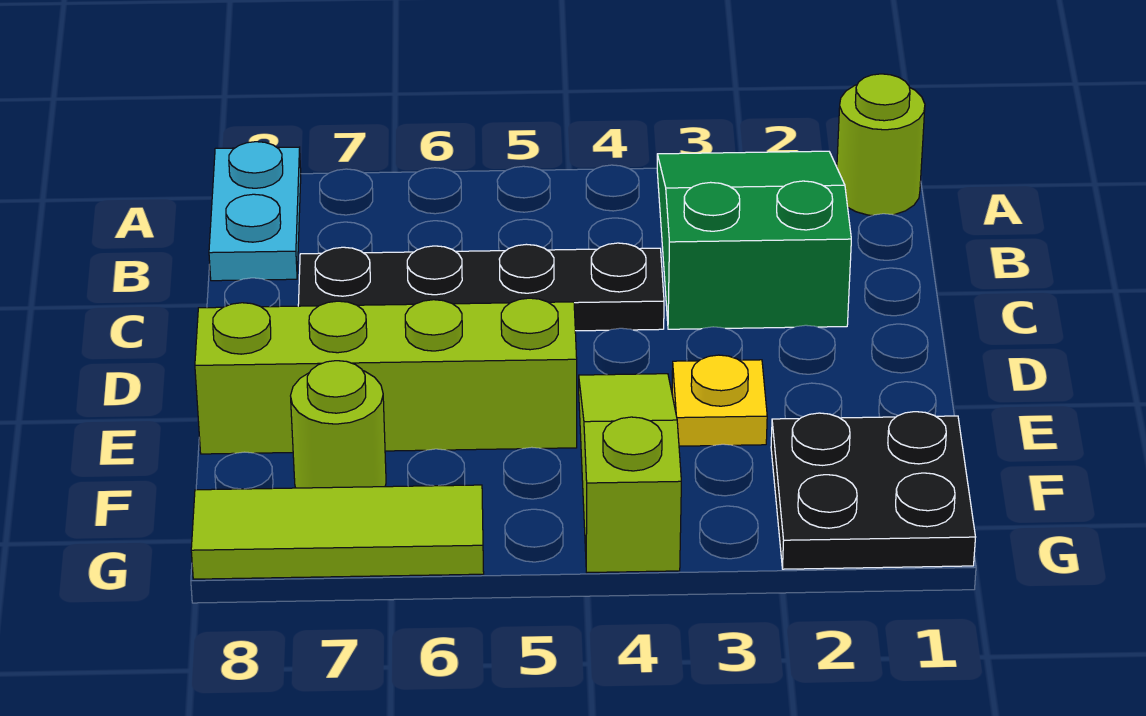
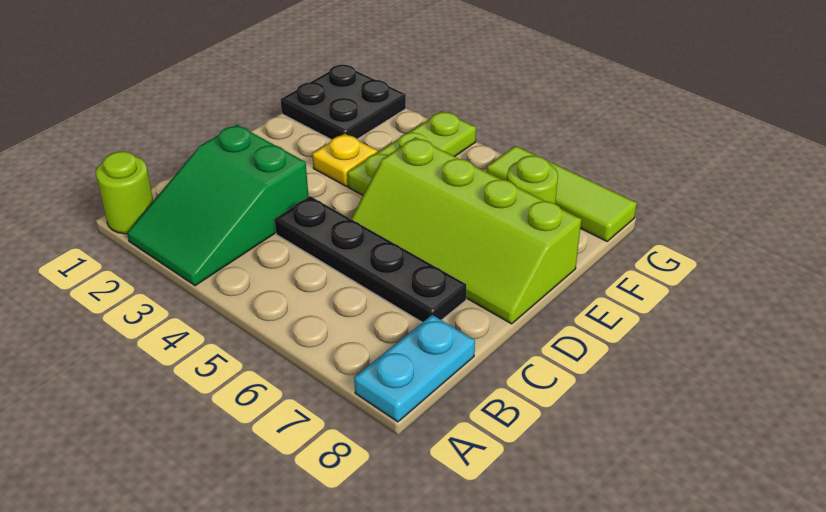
lime slope E4:G4 level 1 top G -> lime plate E4:G4 level 1

